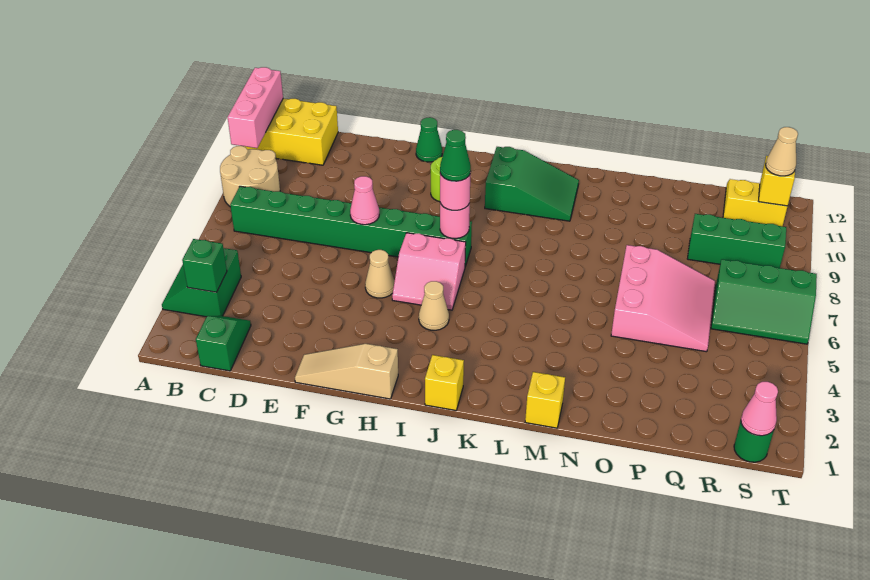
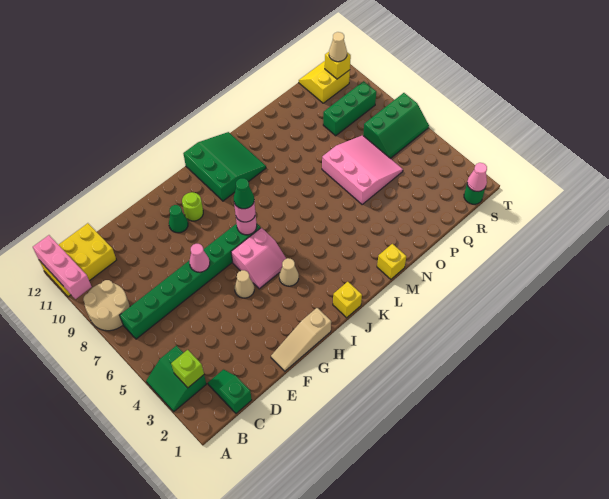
green brick B3 level 2 -> lime brick B3 level 2
green cone G12 level 1 -> green cone G10 level 1
green slope J10:L11 level 1 top J -> green slope J10:L12 level 1 top J

